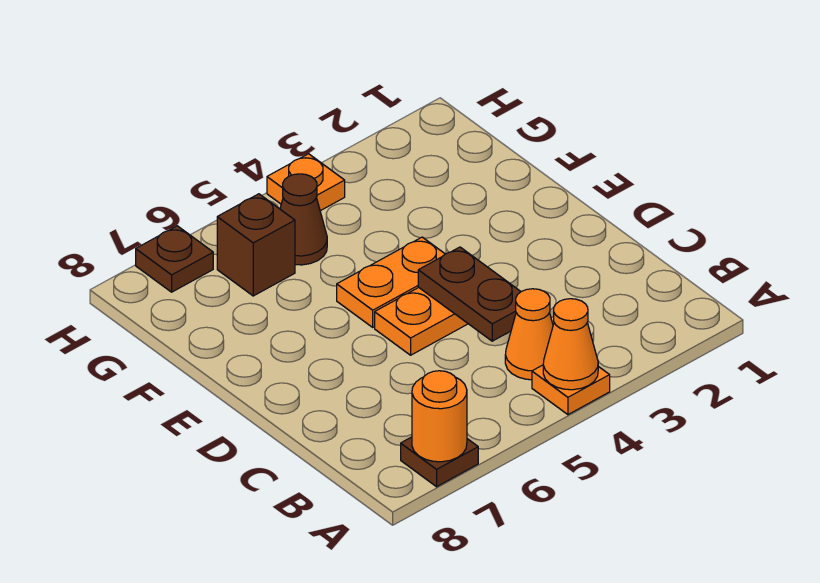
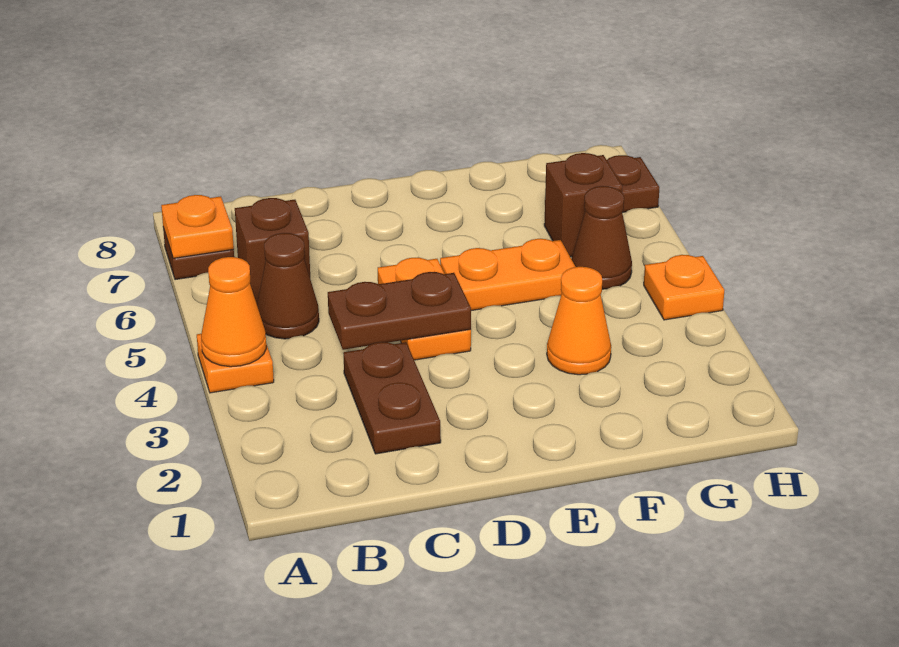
orange round brick A7 level 2 -> orange plate A7 level 2
orange cone B4 level 1 -> orange cone F3 level 1
none -> brown cone B5 level 1
none -> brown brick B6 level 1
none -> brown plate C2:C3 level 1
orange plate E4:E5 level 1 -> orange plate E5:F5 level 1

